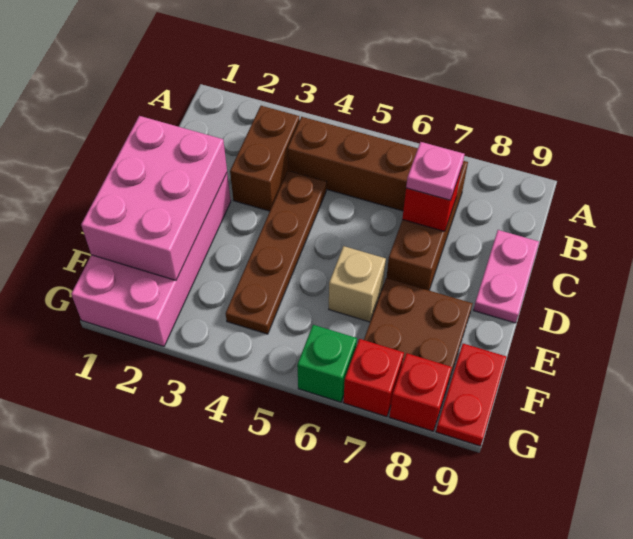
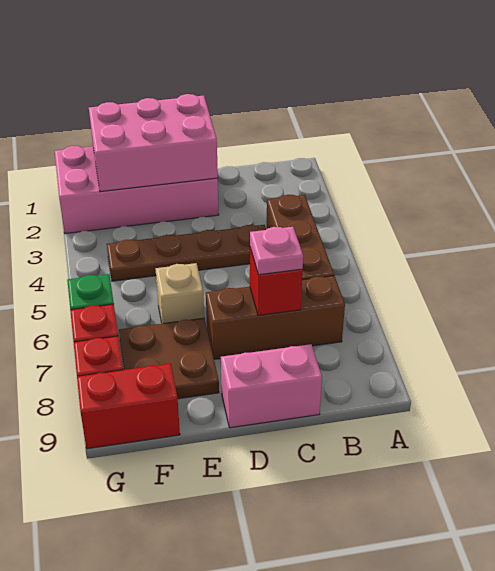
brown brick B3:C3 level 1 -> none
pink plate C9:D9 level 1 -> pink brick C9:D9 level 1
red plate F9:G9 level 1 -> red brick F9:G9 level 1

